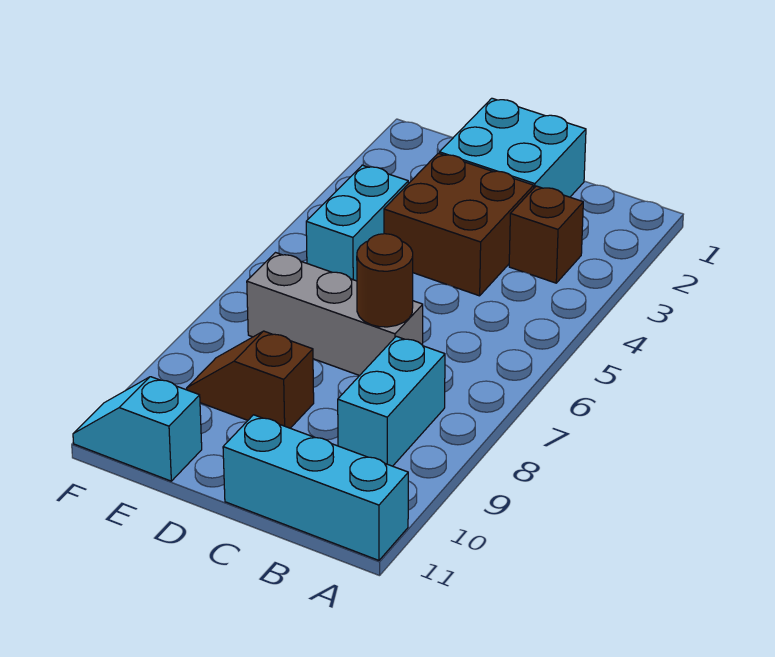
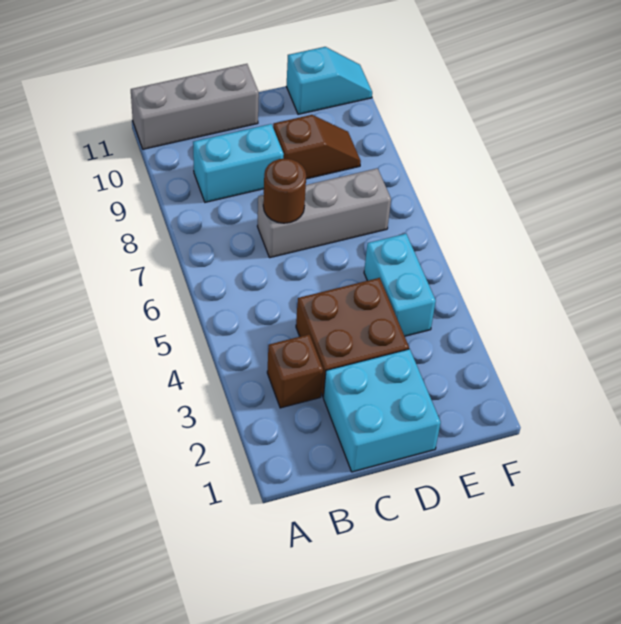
cyan brick A11:C11 level 1 -> grey brick A11:C11 level 1
cyan brick B8:B9 level 1 -> cyan brick B9:C9 level 1

